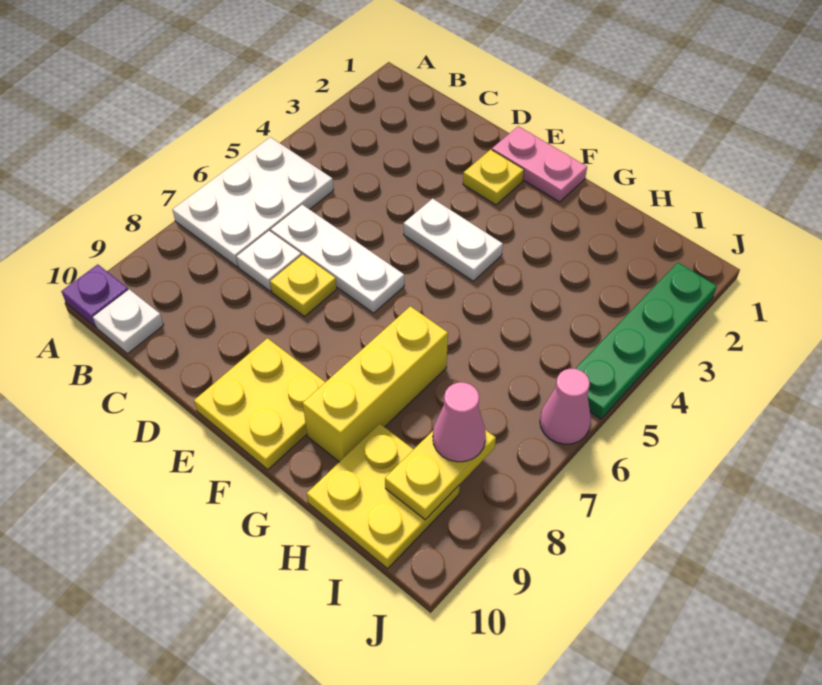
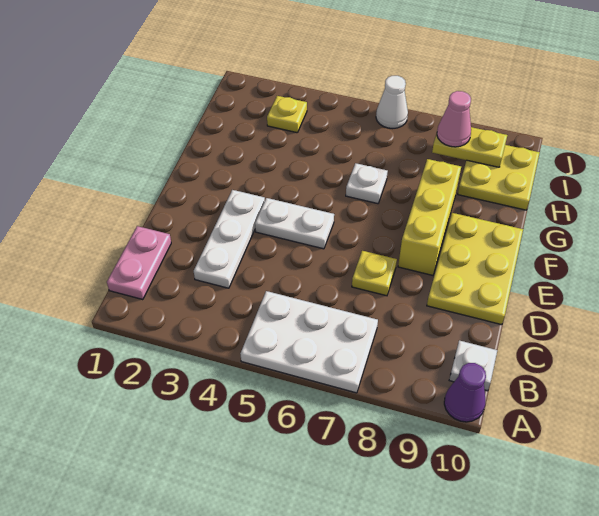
purple plate A10 level 1 -> purple cone A10 level 1
white plate C6:E6 level 1 -> white plate C3:E3 level 1
white plate C7 level 1 -> white plate G6 level 1
pink plate E1:F1 level 1 -> pink plate B1:C1 level 1
yellow plate E2 level 1 -> yellow plate I3 level 1
white plate E4:F4 level 1 -> white plate E4:E5 level 1
yellow plate E9:F10 level 1 -> yellow plate D9:F10 level 1
yellow brick G7:G9 level 1 -> yellow brick E8:G8 level 1
green plate J2:J5 level 1 -> none
pink cone J6 level 1 -> white cone J6 level 1

